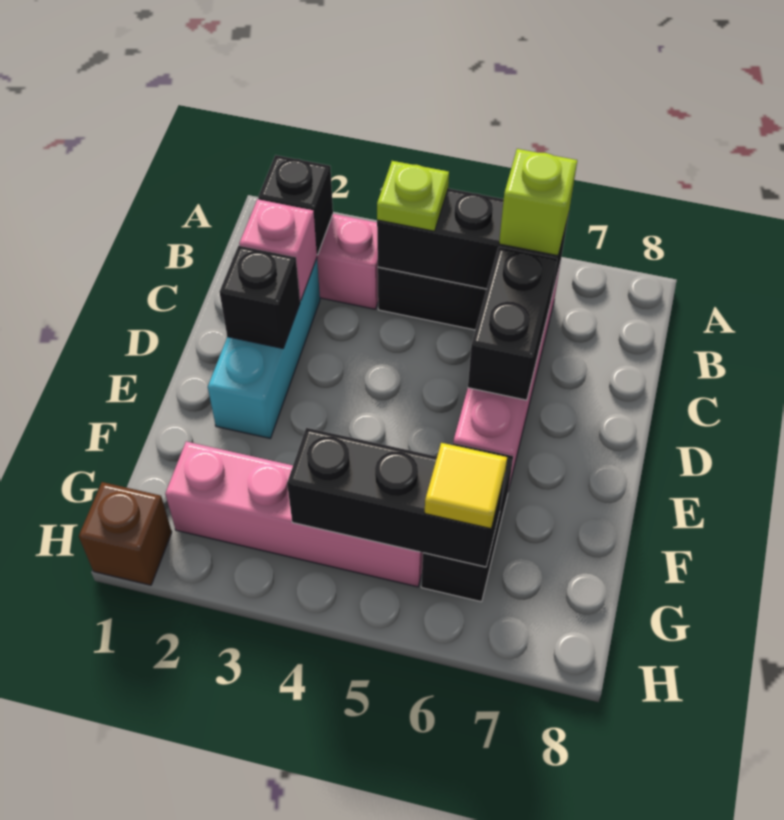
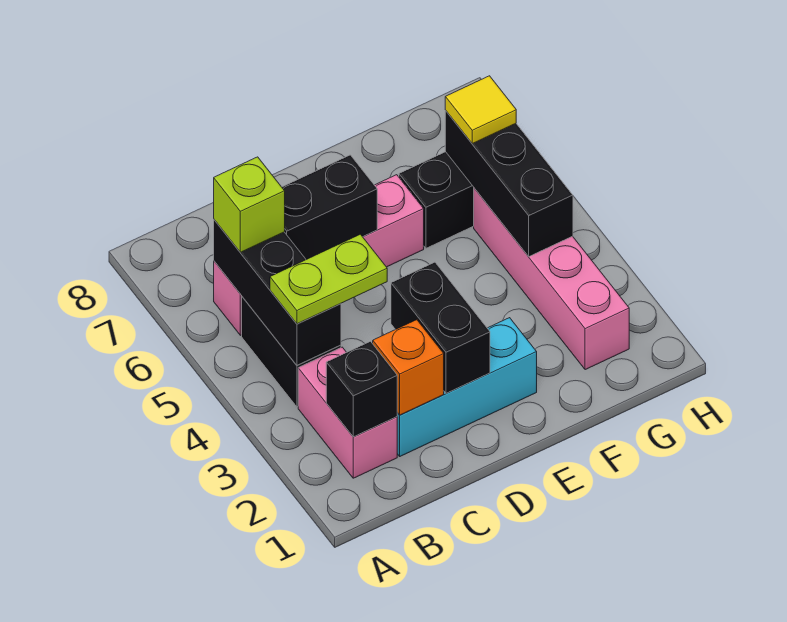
lime plate B4 level 3 -> lime plate B4:C4 level 3
pink brick C2 level 2 -> orange brick C2 level 2
black brick D2 level 2 -> black brick D2:D3 level 2
brown brick H1 level 1 -> none

